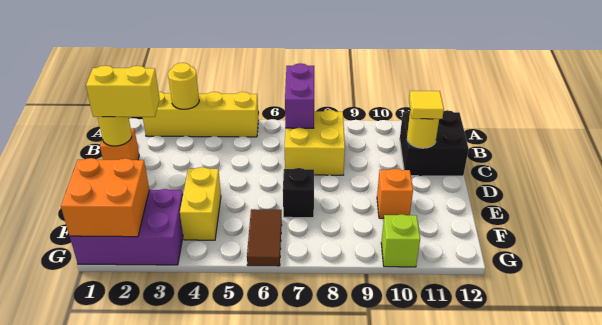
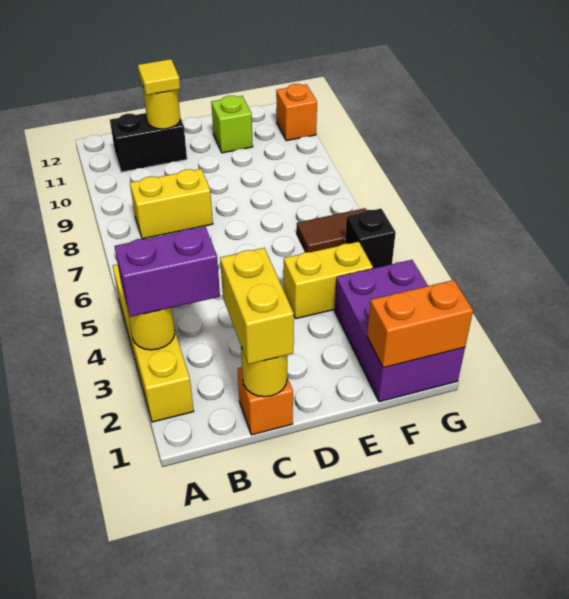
purple brick A7:B7 level 2 -> purple brick A3:B3 level 3
yellow brick B7:C8 level 1 -> yellow brick B8:C8 level 1
black brick B11:C12 level 1 -> black brick B11:C11 level 1
black brick E7 level 1 -> black brick G5 level 1
orange brick E10 level 1 -> orange brick G11 level 1
orange brick F1:G2 level 2 -> orange brick F1:G1 level 2
lime brick G10 level 1 -> lime brick E11 level 1

